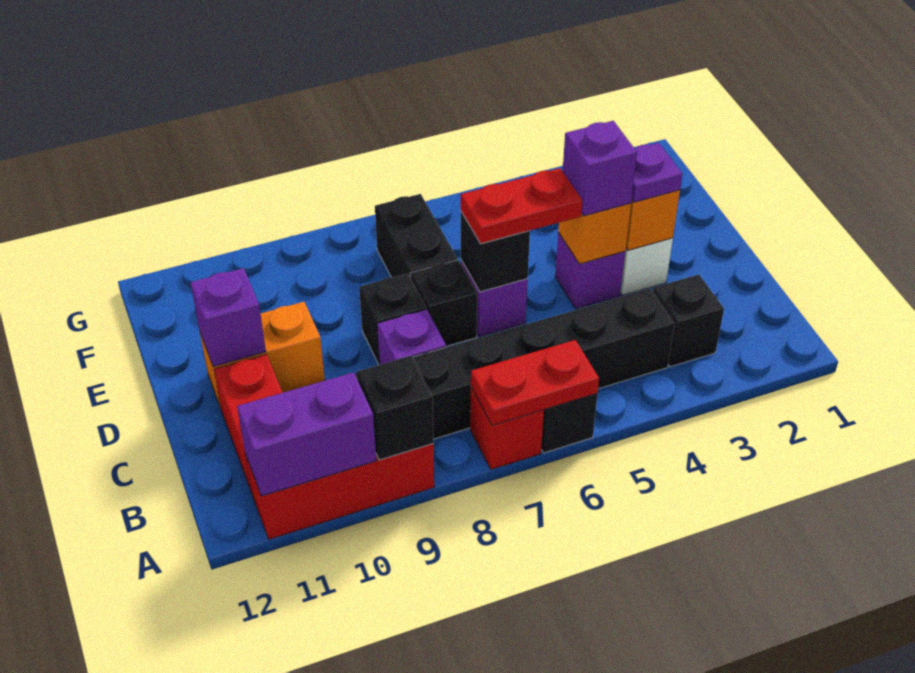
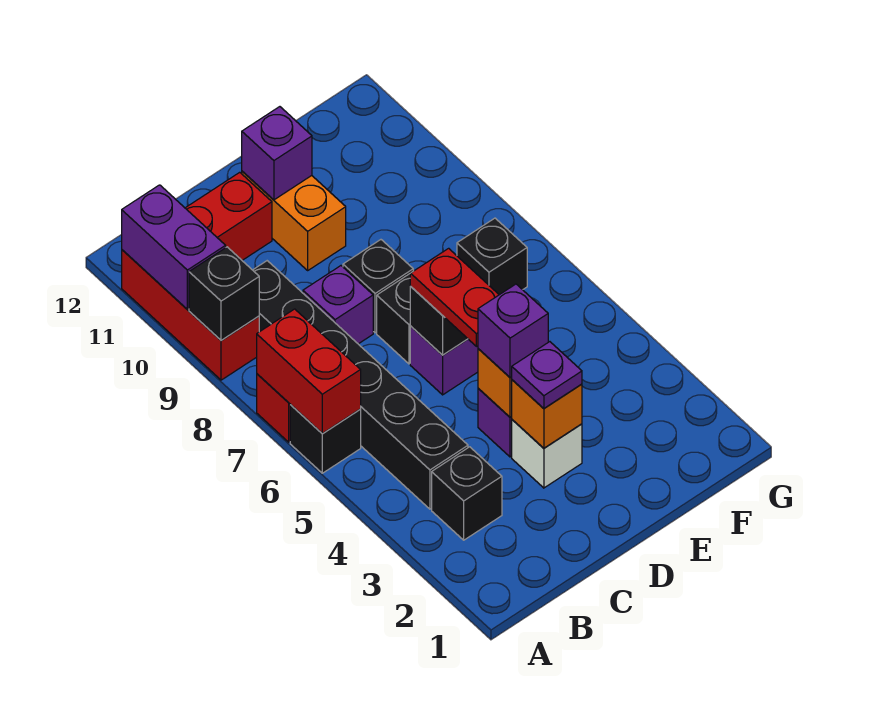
red plate A6:A7 level 2 -> red brick A6:A7 level 2
black brick E7:F7 level 1 -> black brick F7 level 1

